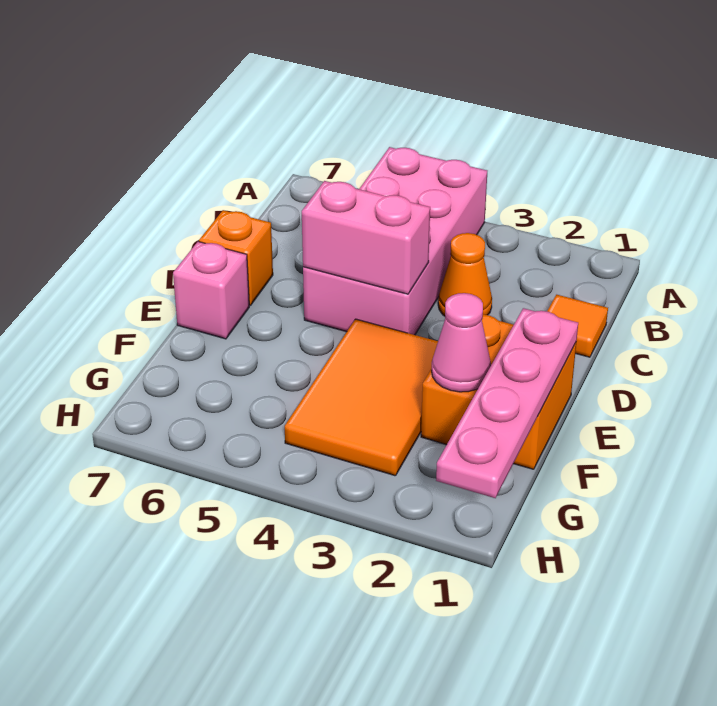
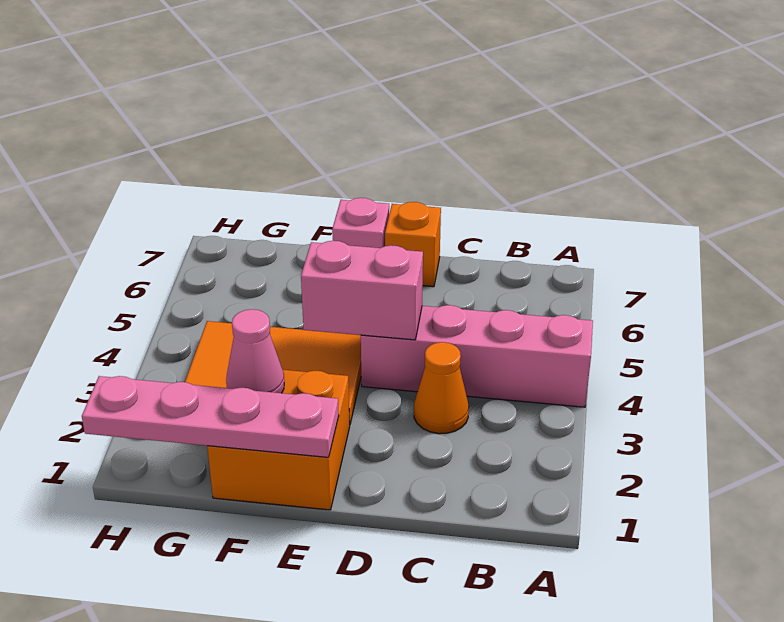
pink brick A4:D5 level 1 -> pink brick A4:D4 level 1
orange tile C1 level 1 -> none
pink brick D4:D5 level 2 -> pink brick D4:E4 level 2

